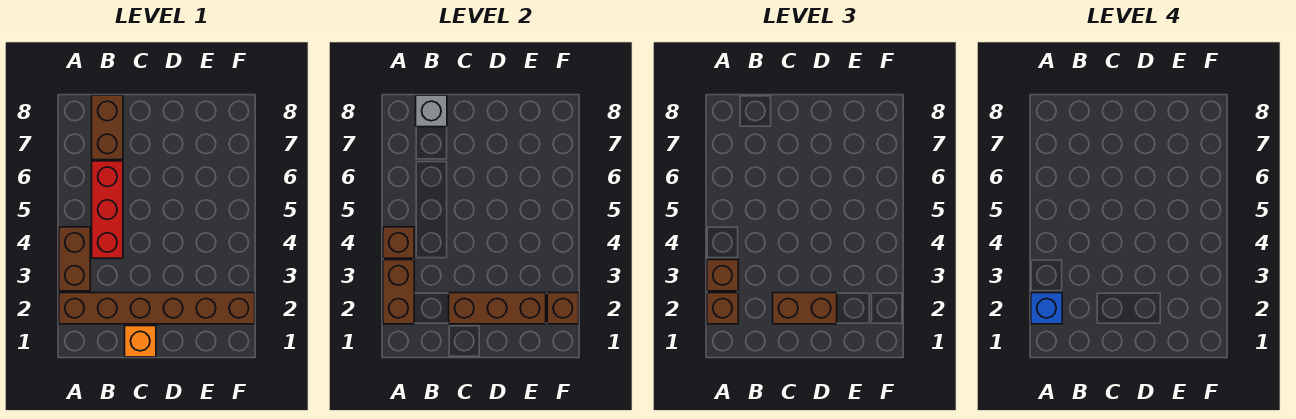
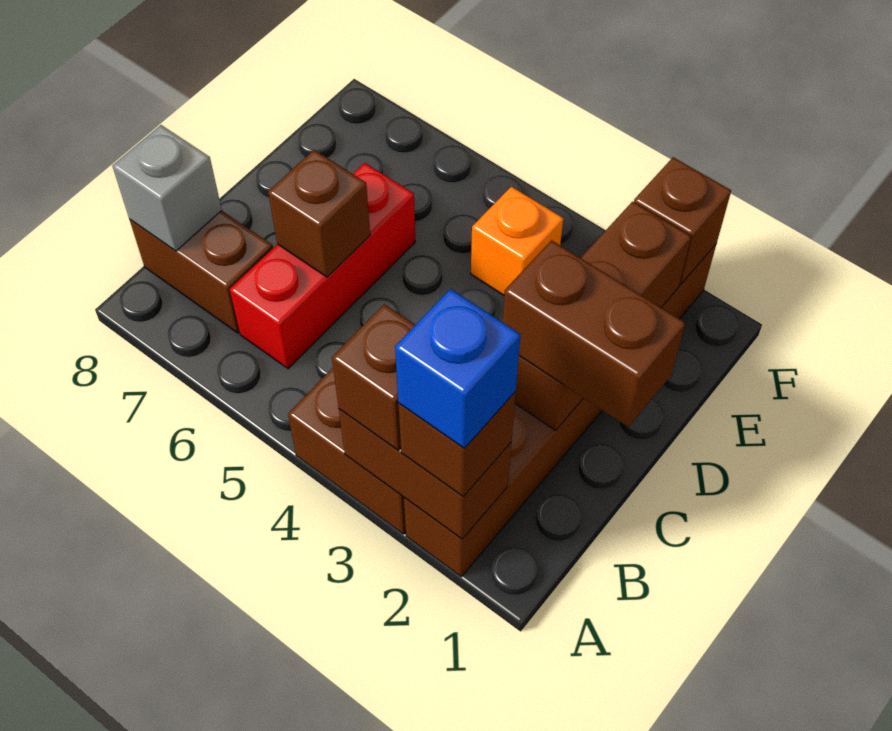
brown brick A4 level 2 -> brown brick C6 level 2
red brick B4:B6 level 1 -> red brick B6:D6 level 1
orange brick C1 level 1 -> orange brick E4 level 1
brown brick C2:D2 level 3 -> brown brick C1:C2 level 3

